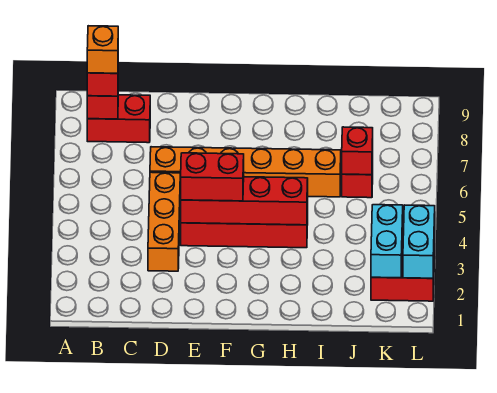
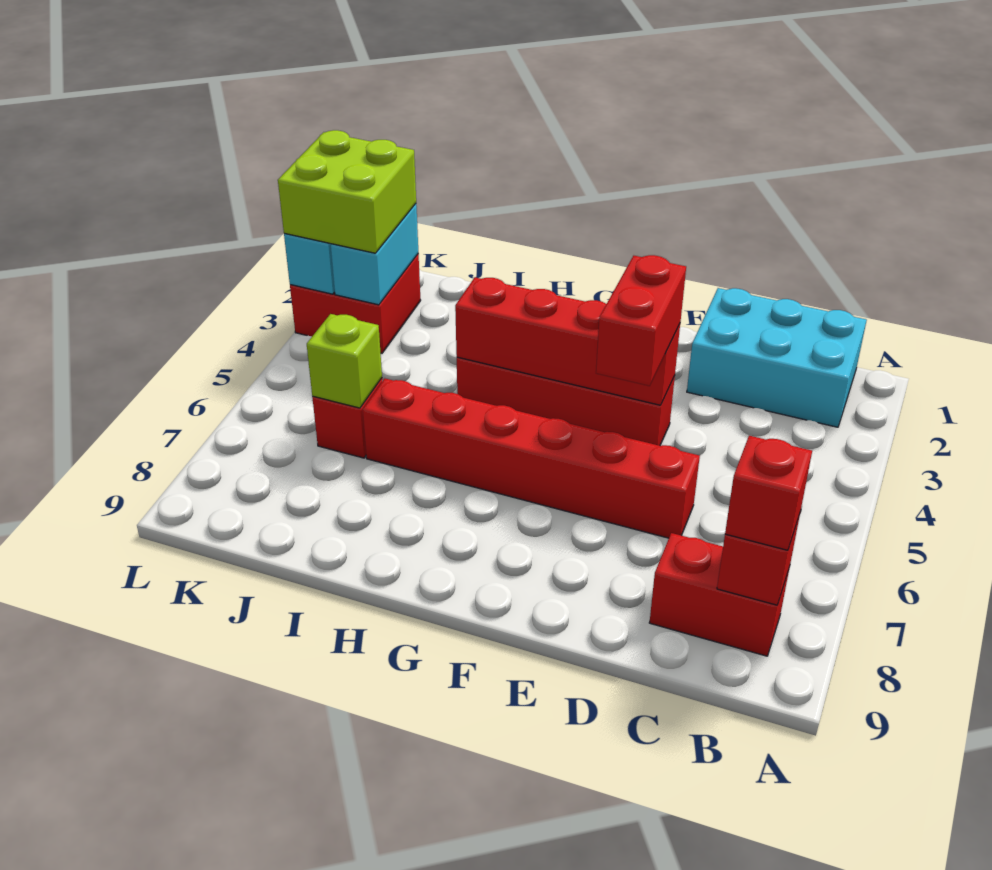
none -> cyan brick B1:D2 level 1
orange brick B8 level 4 -> none
orange brick D3:D5 level 1 -> none
orange brick D6:I6 level 1 -> red brick D6:I6 level 1
red brick E4:F4 level 3 -> red brick E4:E5 level 3
red brick J6 level 2 -> lime brick J6 level 2
none -> lime brick K2:L3 level 3

